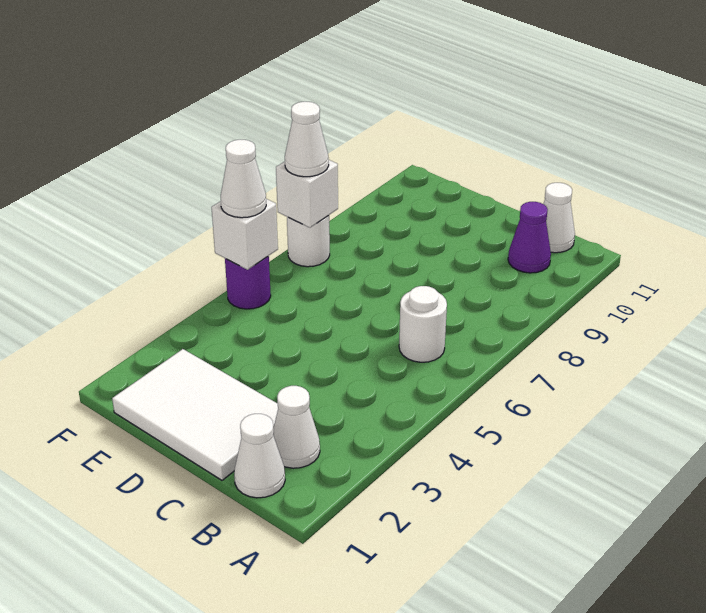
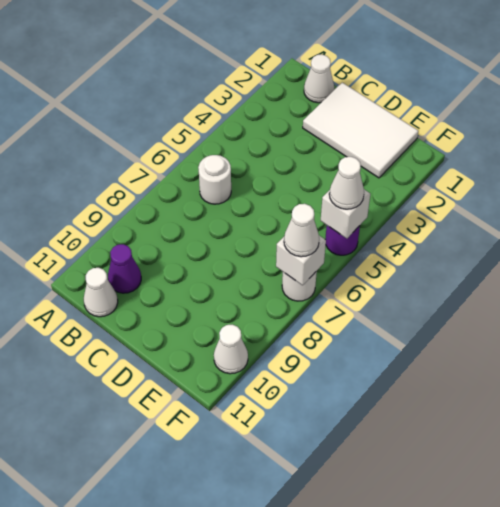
white cone B2 level 1 -> white cone F10 level 1

